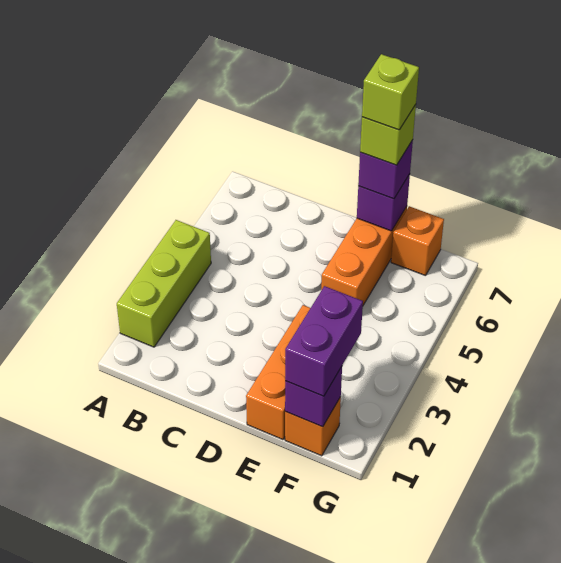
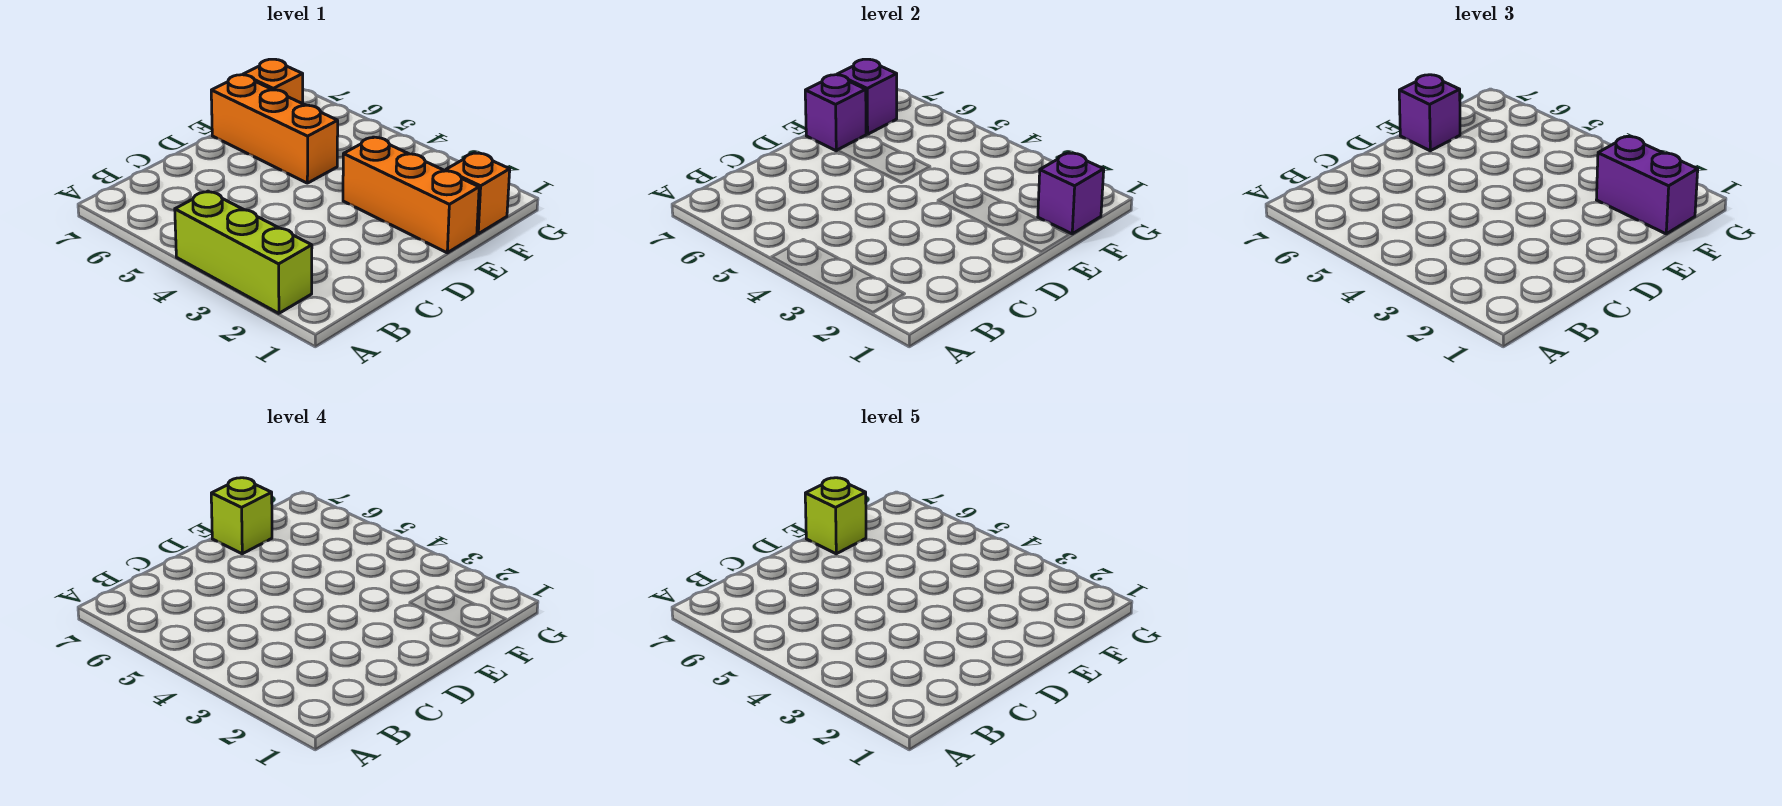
none -> purple brick F7 level 2

